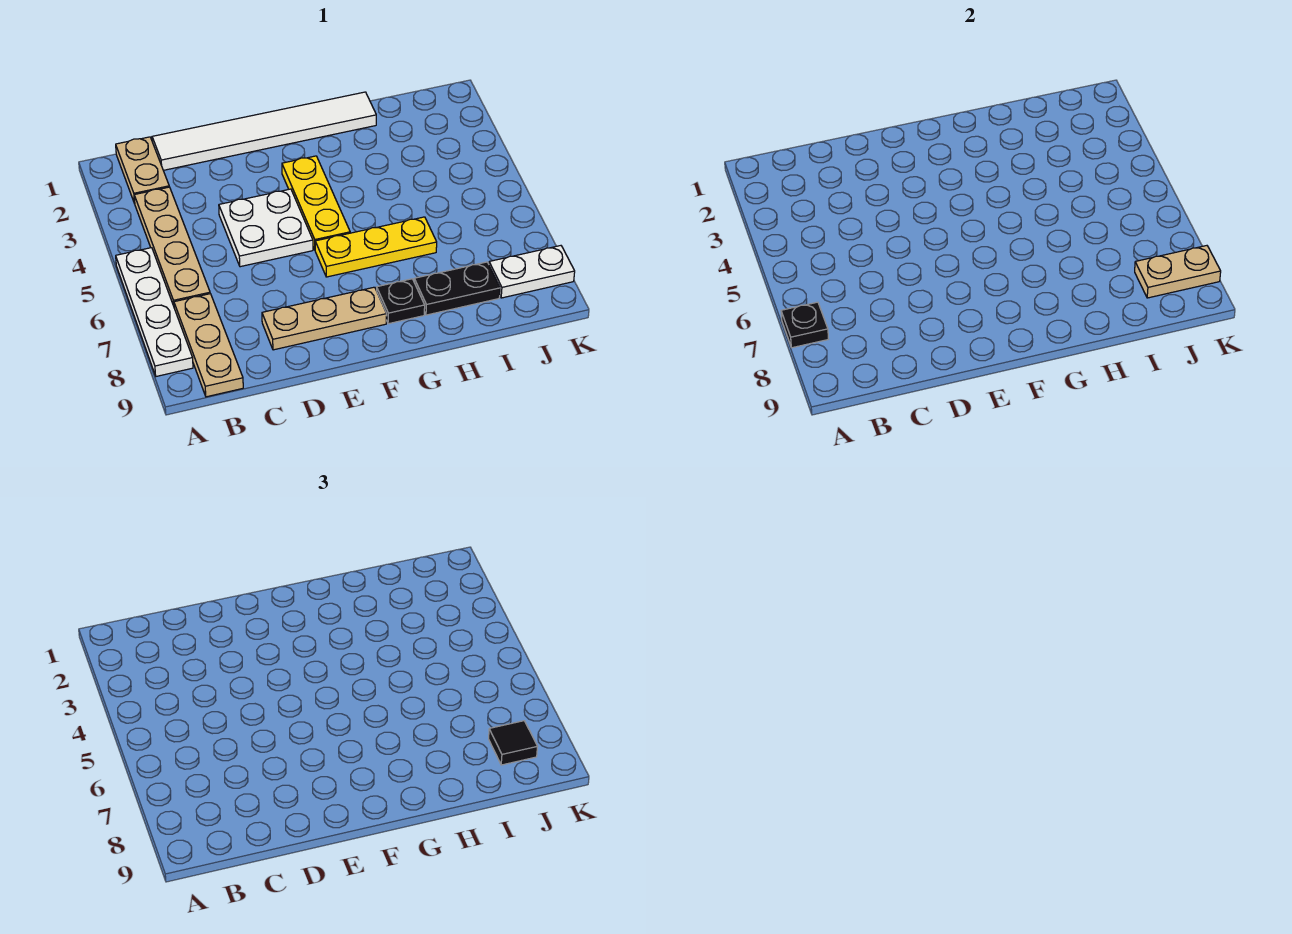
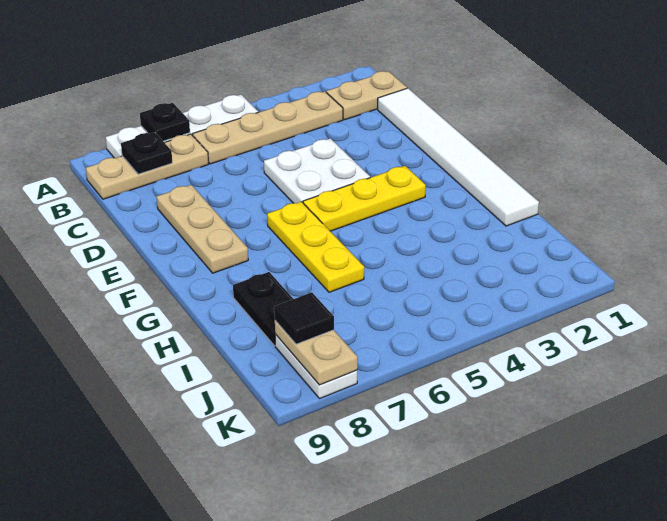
black plate G8 level 1 -> black plate B8 level 2

